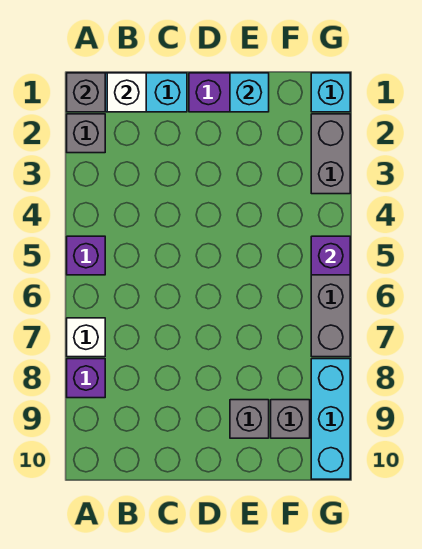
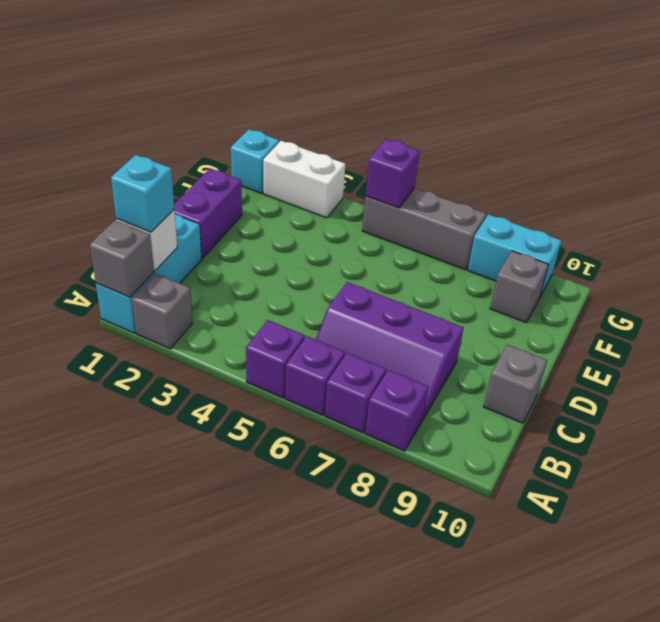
none -> purple brick A6 level 1
white brick A7 level 1 -> purple brick A7 level 1
none -> purple slope B6:C8 level 1 top C
cyan brick E1 level 2 -> cyan brick B1 level 3
grey brick E9 level 1 -> grey brick C10 level 1
grey brick G2:G3 level 1 -> white brick G2:G3 level 1
cyan brick G8:G10 level 1 -> cyan brick G8:G9 level 1

